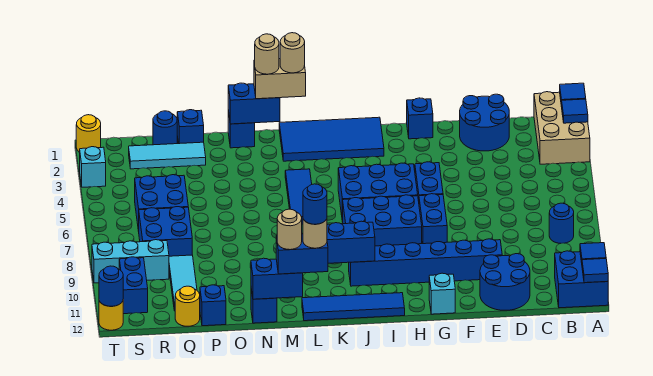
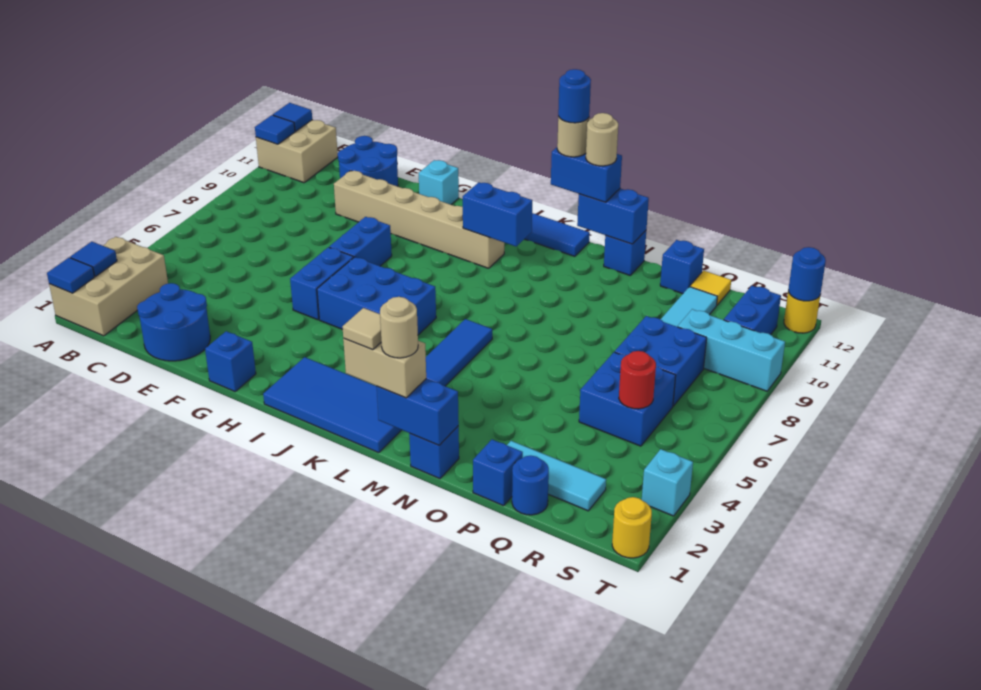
blue brick A11:B12 level 1 -> tan brick A11:B12 level 1
blue round brick B8 level 1 -> none
blue brick E10:J10 level 1 -> tan brick E10:J10 level 1
blue brick H7:J8 level 1 -> none
tan round brick L1 level 4 -> tan tile L1 level 4
yellow round brick Q12 level 1 -> yellow tile Q12 level 1
none -> red round brick R5 level 2

